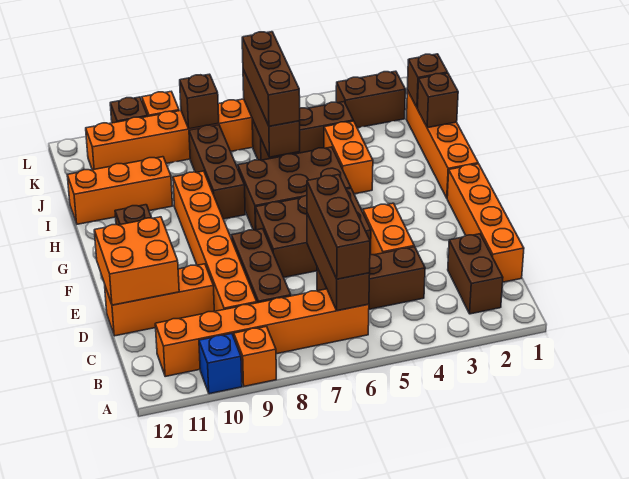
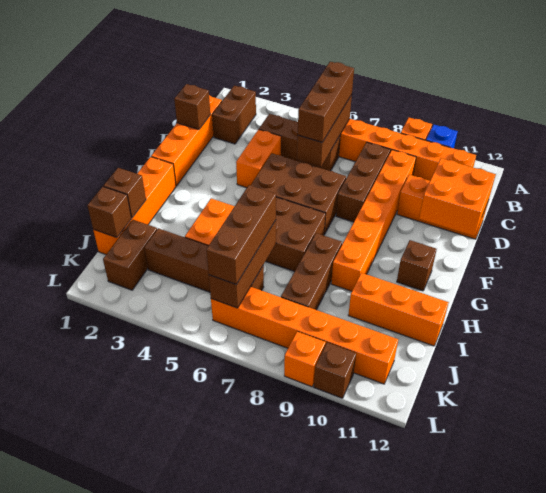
brown brick J4:J6 level 1 -> brown brick J3:J6 level 1
brown brick K2:K3 level 1 -> brown brick J2:K2 level 1
brown brick K8 level 2 -> brown brick D1 level 2

